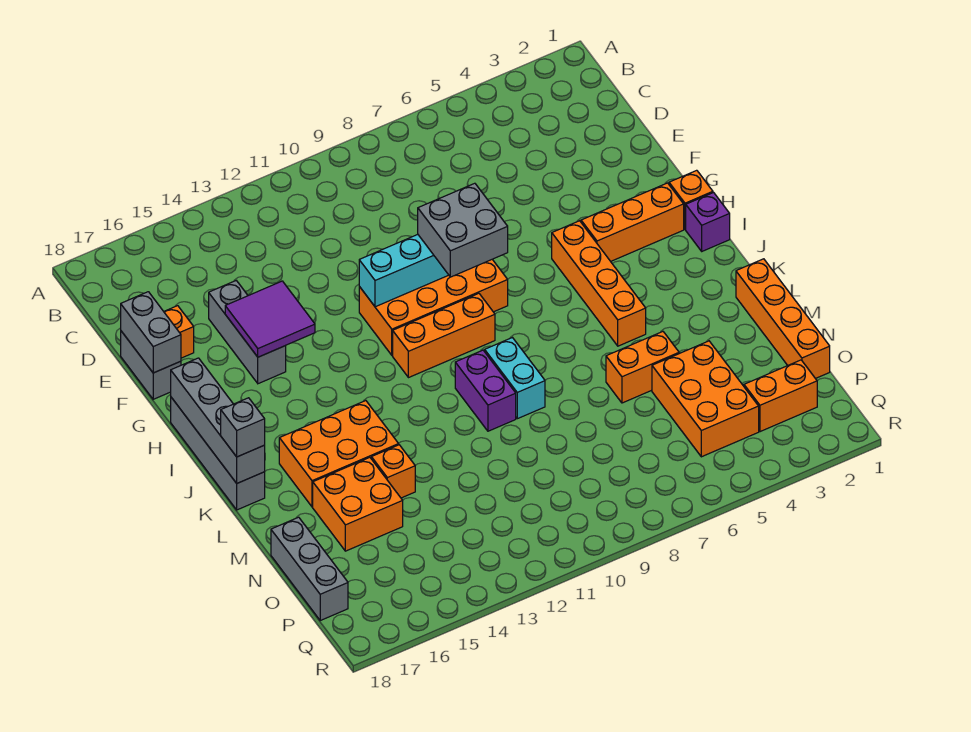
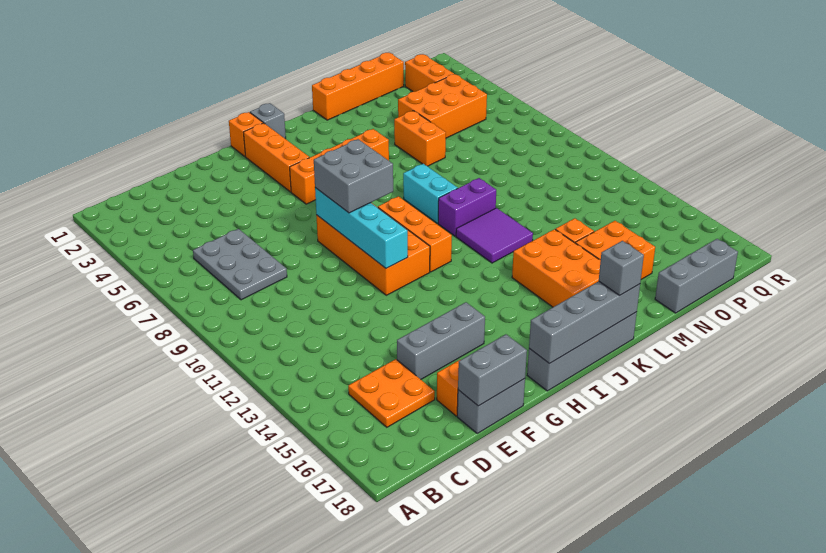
none -> grey plate C6:D8 level 1
none -> orange plate C15:D16 level 1
purple tile F14:G15 level 2 -> purple tile K11:L12 level 1
purple brick I1 level 1 -> grey brick I1 level 1
cyan brick K9:L9 level 1 -> cyan brick K8:K9 level 1

